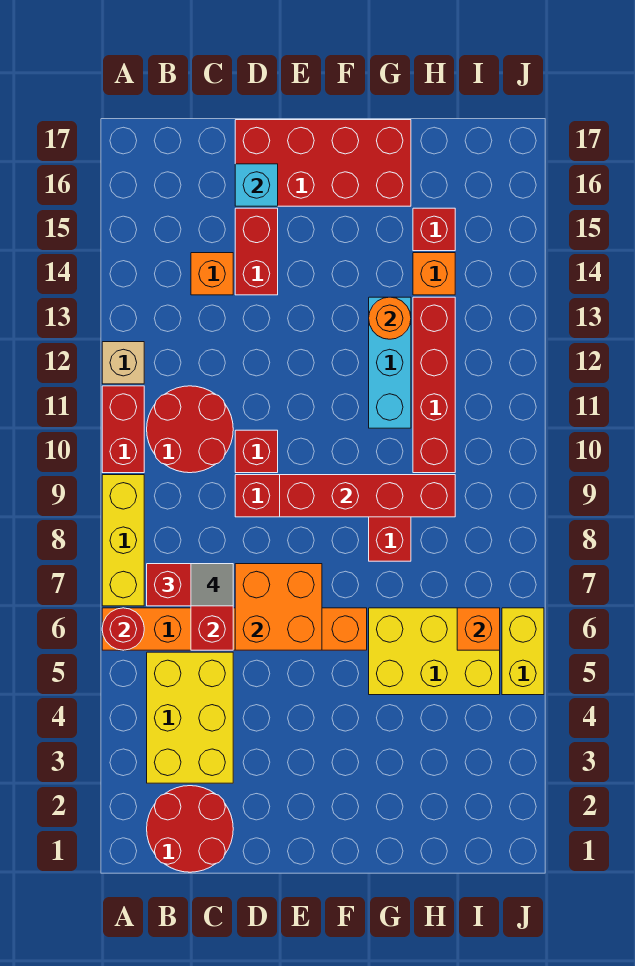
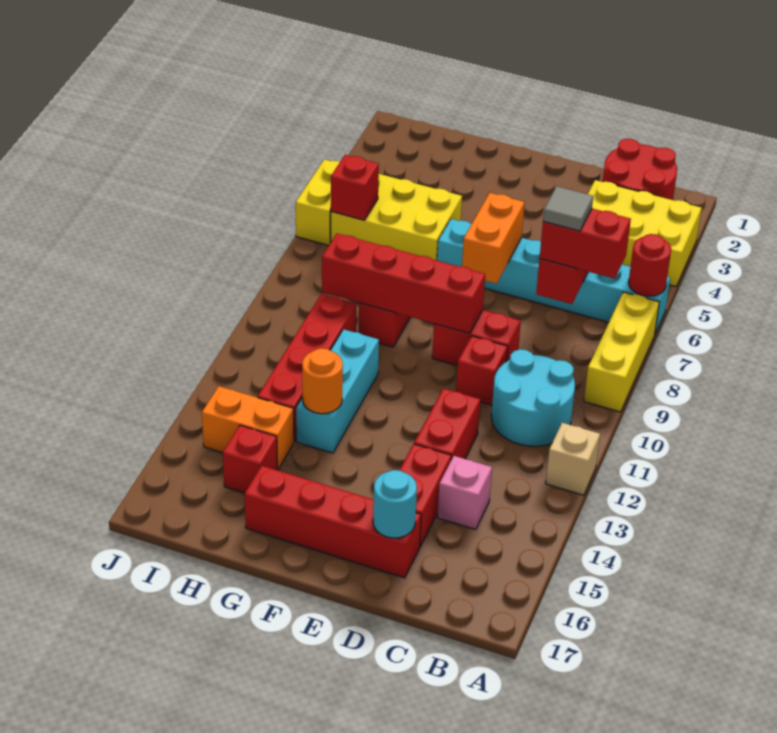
orange brick A6:F6 level 1 -> cyan brick A6:F6 level 1
red brick A10:A11 level 1 -> red brick D12:D13 level 1
yellow brick B3:C5 level 1 -> yellow brick A3:C4 level 1
red round brick B10:C11 level 1 -> cyan round brick B10:C11 level 1
orange brick C14 level 1 -> pink brick C14 level 1
orange brick D6:E7 level 2 -> orange brick E6:E7 level 2
red brick D16:G17 level 1 -> red brick D16:G16 level 1
cyan brick D16 level 2 -> cyan round brick D16 level 2
orange brick H14 level 1 -> orange brick H14:I14 level 1
orange brick I6 level 2 -> red brick I6 level 2

